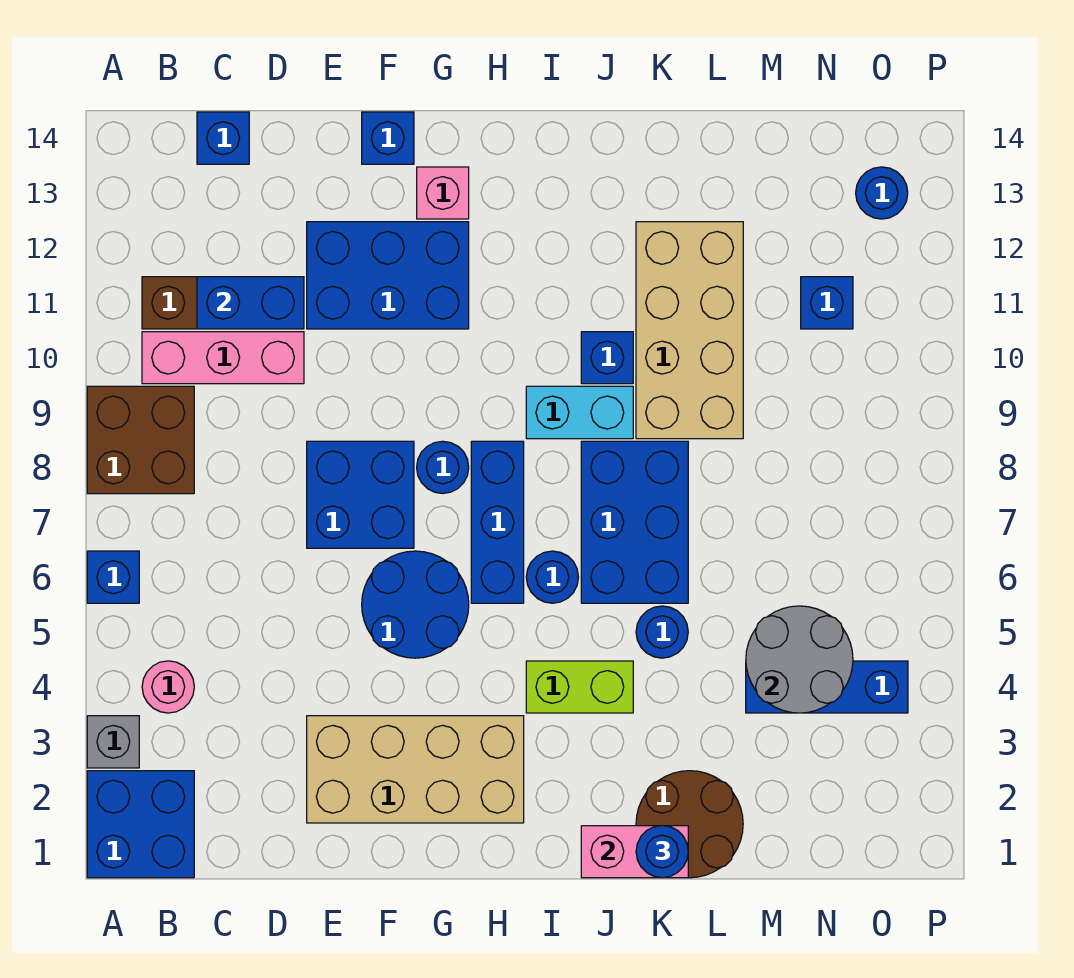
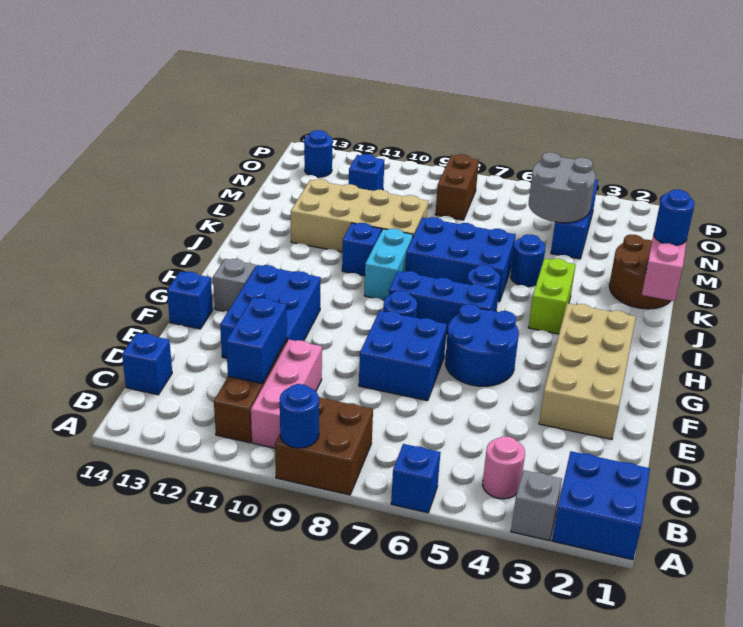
none -> blue round brick A9 level 2
pink brick G13 level 1 -> grey brick G13 level 1
none -> brown brick N8:O8 level 1

